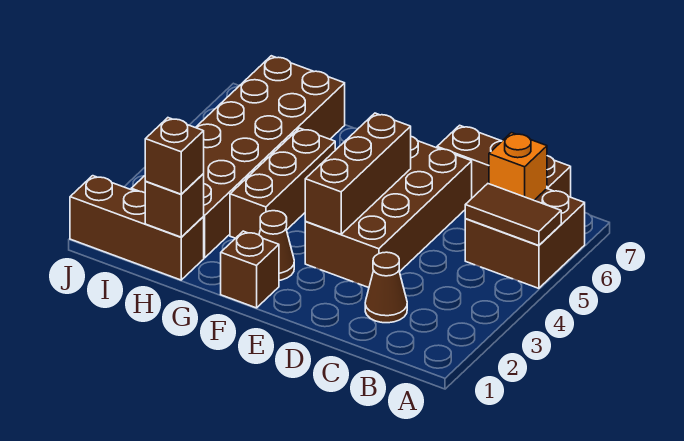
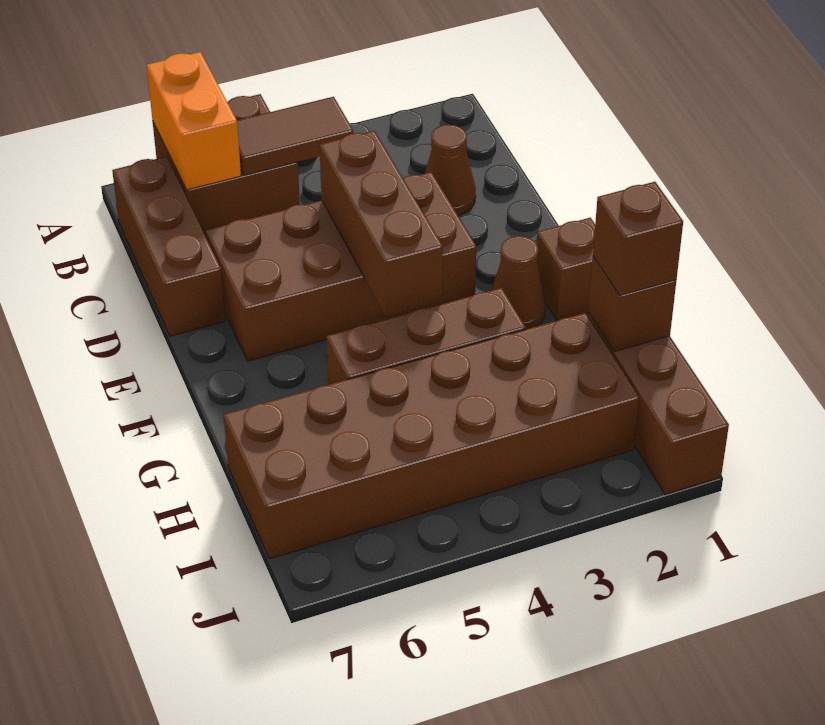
brown tile A5:B5 level 2 -> brown tile B4:B5 level 2
orange brick B6 level 2 -> orange brick A6:B6 level 2
brown brick E3:E5 level 2 -> brown brick D4:F4 level 2

